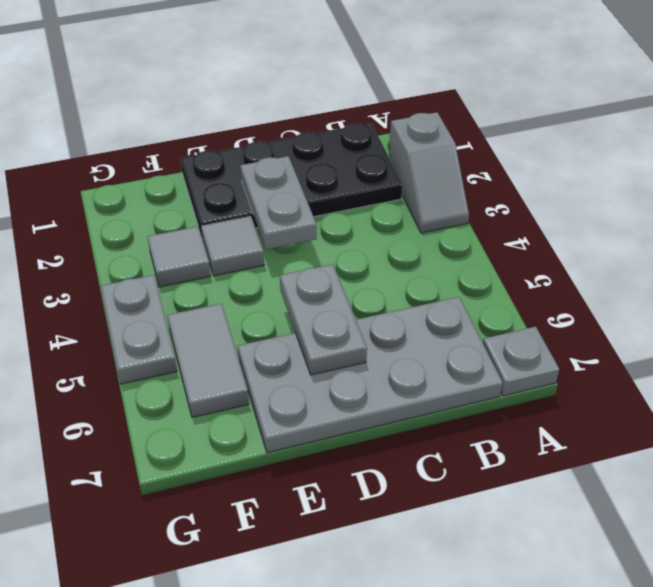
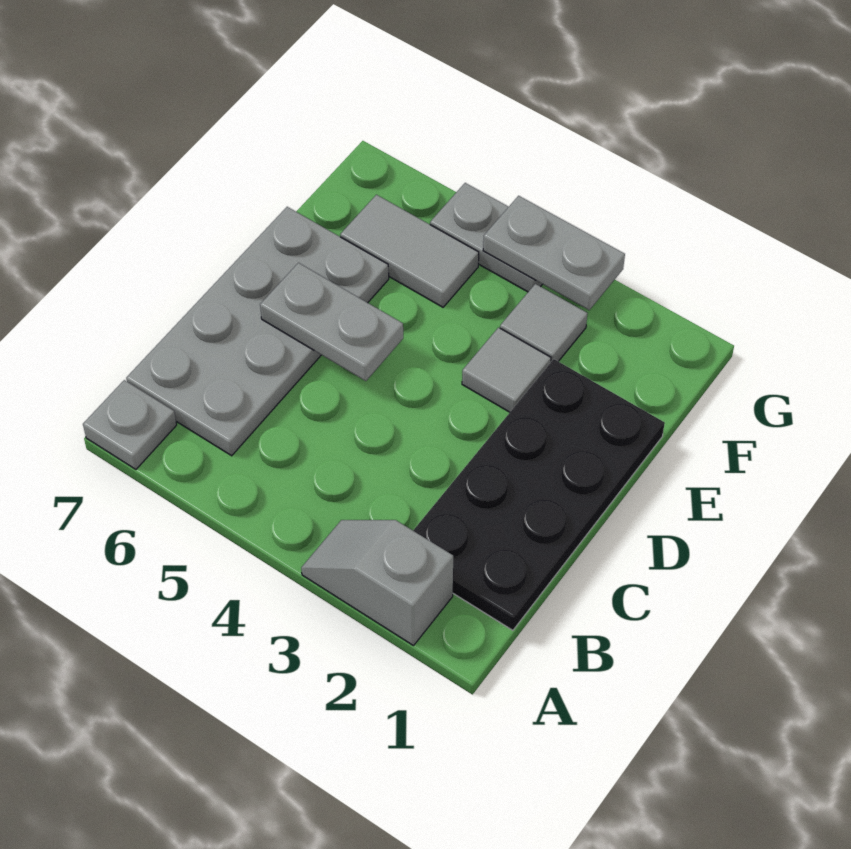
grey plate D2:D3 level 2 -> grey plate G3:G4 level 2

